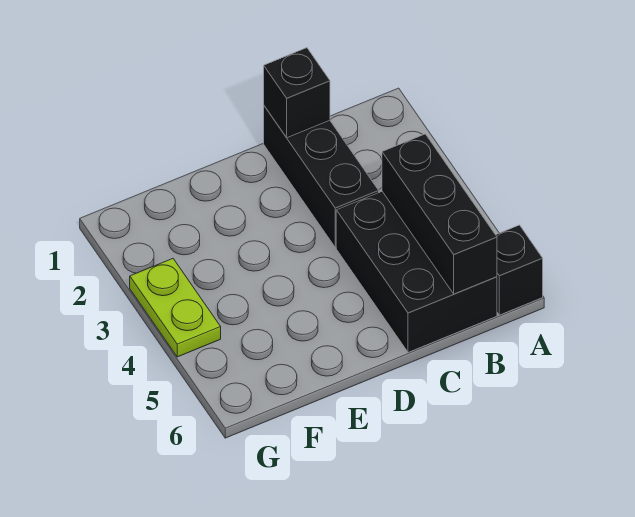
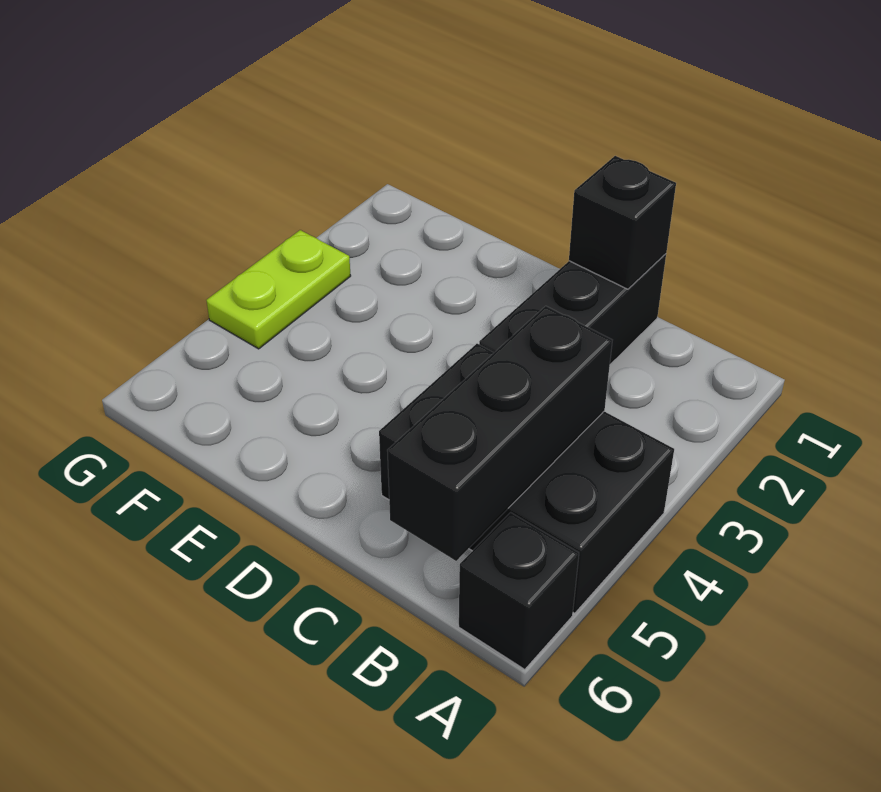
black brick B4:C6 level 1 -> black brick A4:C5 level 1

